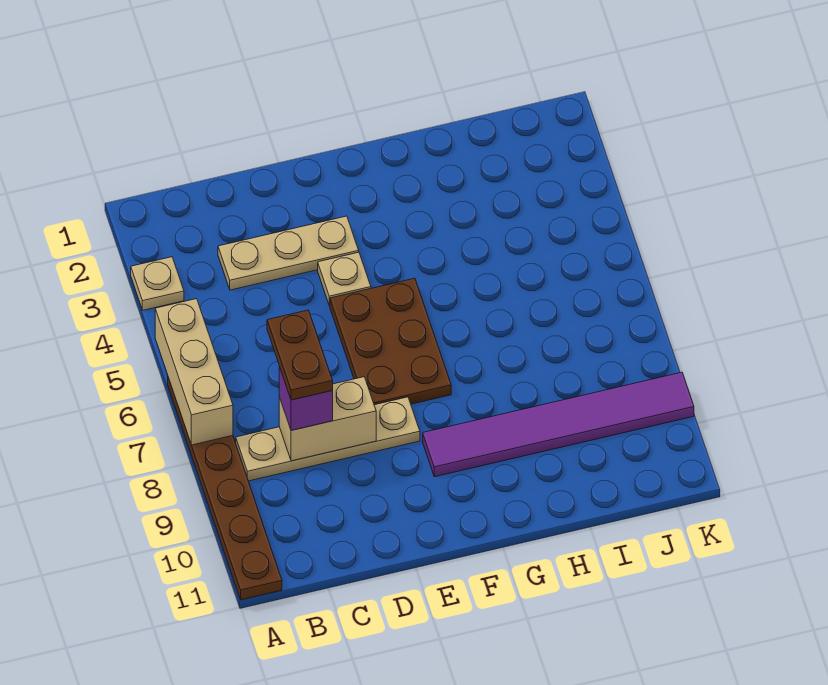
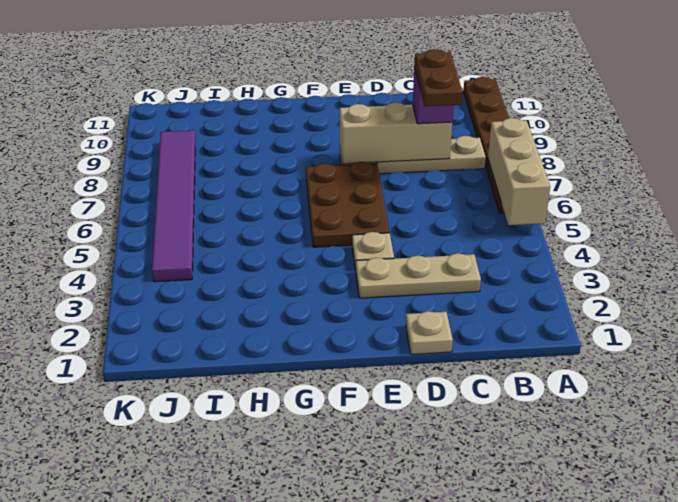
tan plate A3 level 1 -> tan plate D1 level 1
tan brick C8:D8 level 2 -> tan brick C8:E8 level 2
purple tile F9:K9 level 1 -> purple tile J4:J9 level 1

